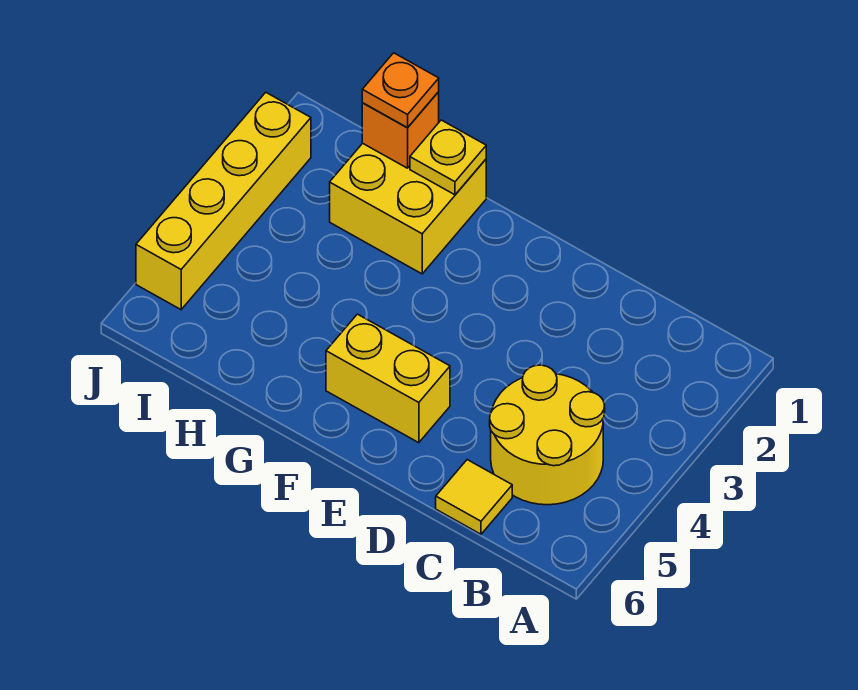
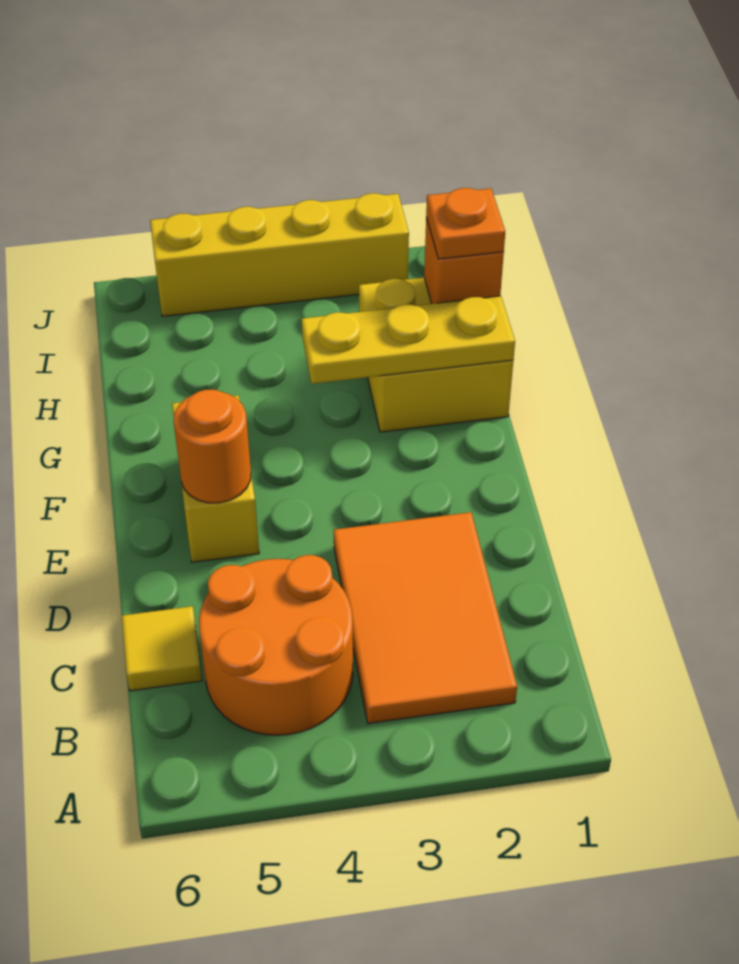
none -> orange tile B2:D3 level 1
yellow round brick B4:C5 level 1 -> orange round brick B4:C5 level 1
none -> orange round brick E5 level 2
yellow plate G1 level 2 -> yellow plate G1:G3 level 2

